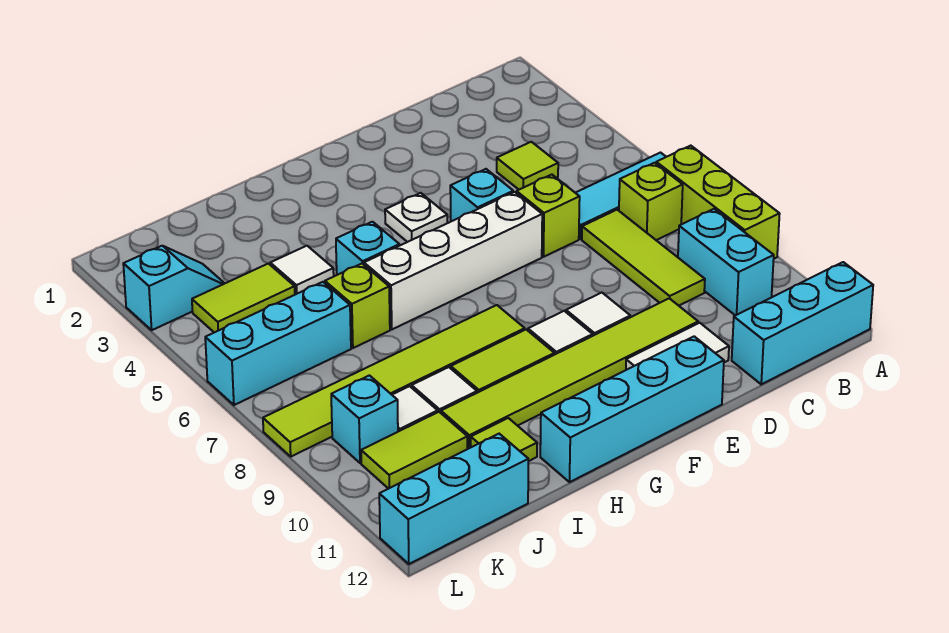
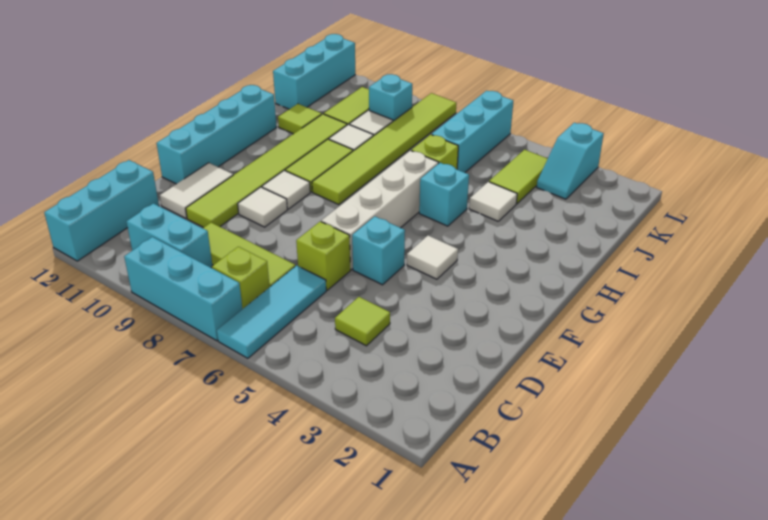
lime brick A7:A9 level 1 -> cyan brick A7:A9 level 1
white plate F4 level 1 -> white tile F4 level 1

